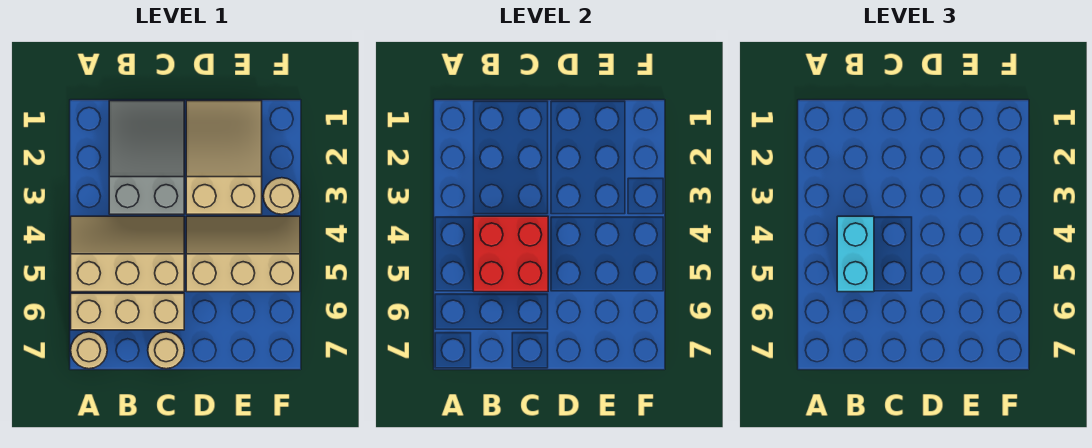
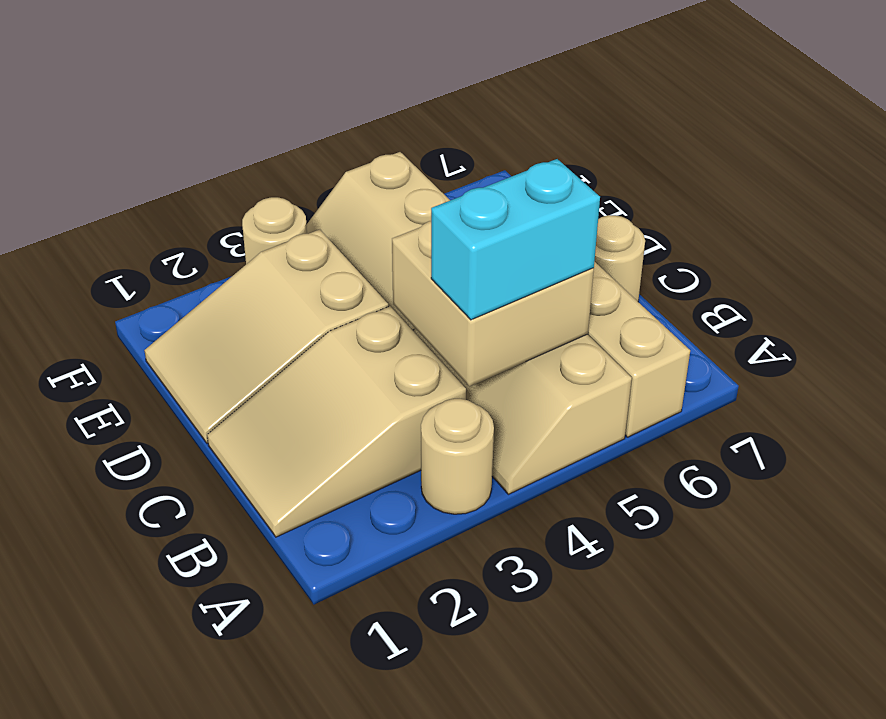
tan round brick A7 level 1 -> tan round brick A3 level 1
grey slope B1:C3 level 1 top 3 -> tan slope B1:C3 level 1 top 3
red brick B4:C5 level 2 -> tan brick B4:C5 level 2

